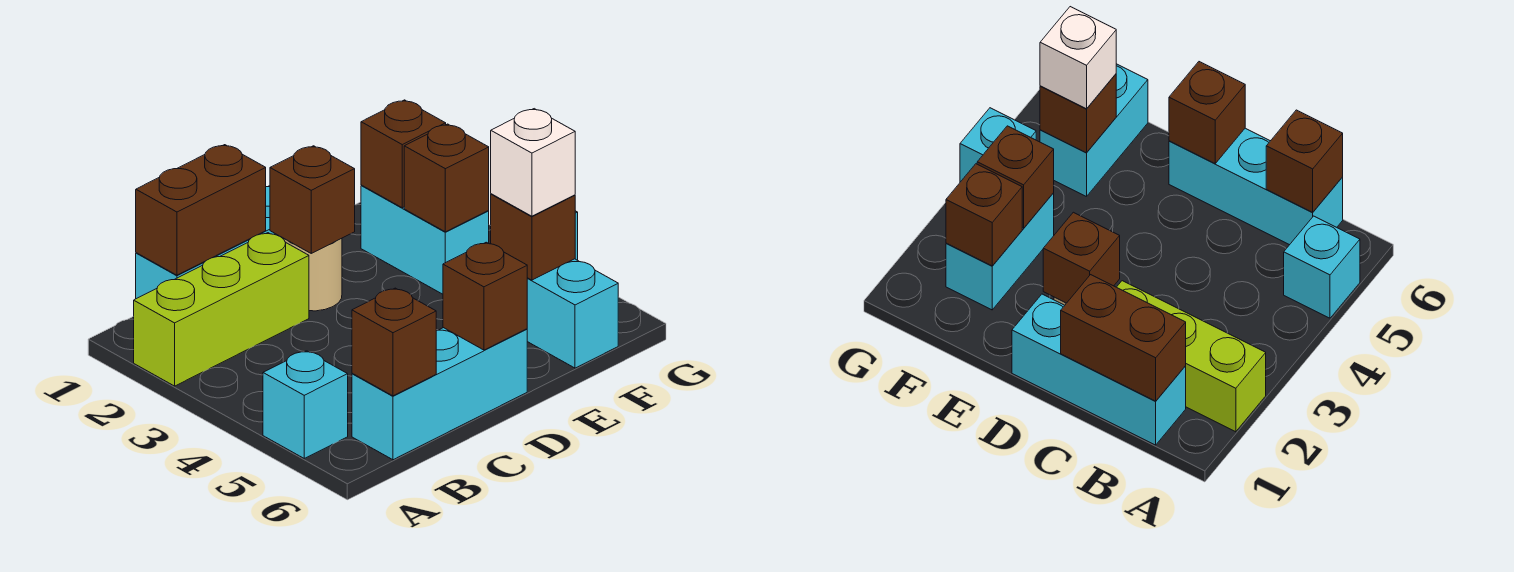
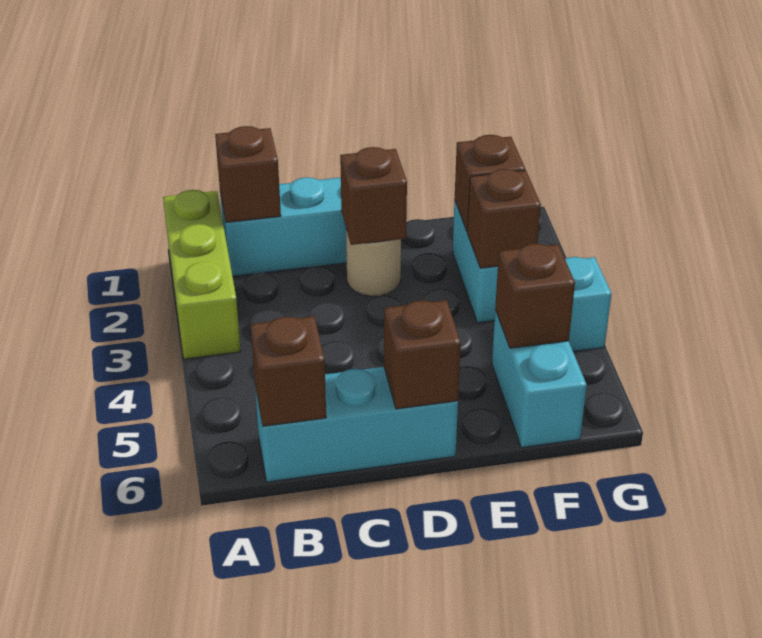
lime brick A2:C2 level 1 -> lime brick A1:A3 level 1
cyan brick A5 level 1 -> none
brown brick B1:C1 level 2 -> brown brick B1 level 2
white brick F5 level 3 -> none

